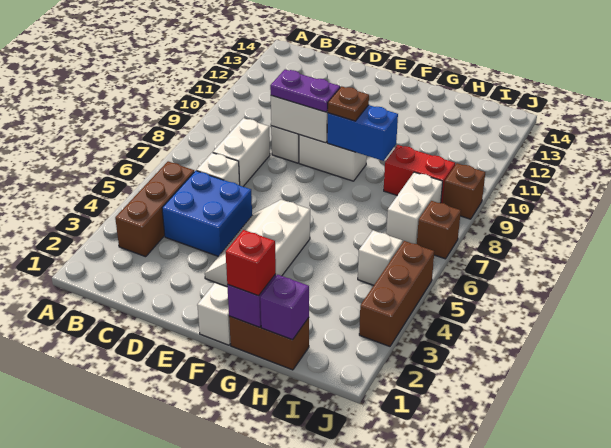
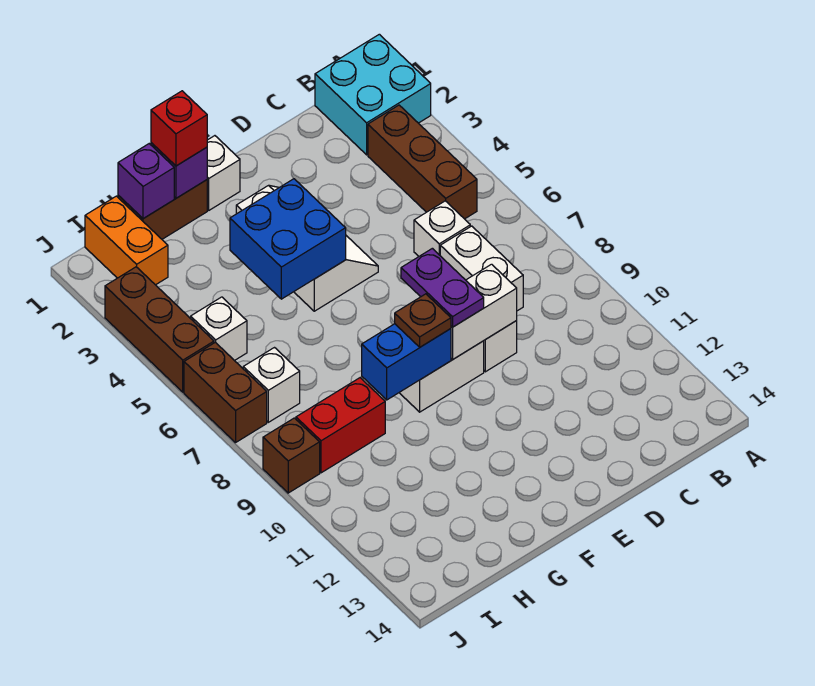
none -> cyan brick A1:B2 level 1
blue brick C4:D5 level 1 -> blue brick F4:G5 level 2
purple plate D9:E9 level 3 -> purple plate E8:E9 level 3
none -> orange brick I1:I2 level 1
white brick I7:I8 level 1 -> white brick I7 level 1
brown brick J7 level 1 -> brown brick J6:J7 level 1

